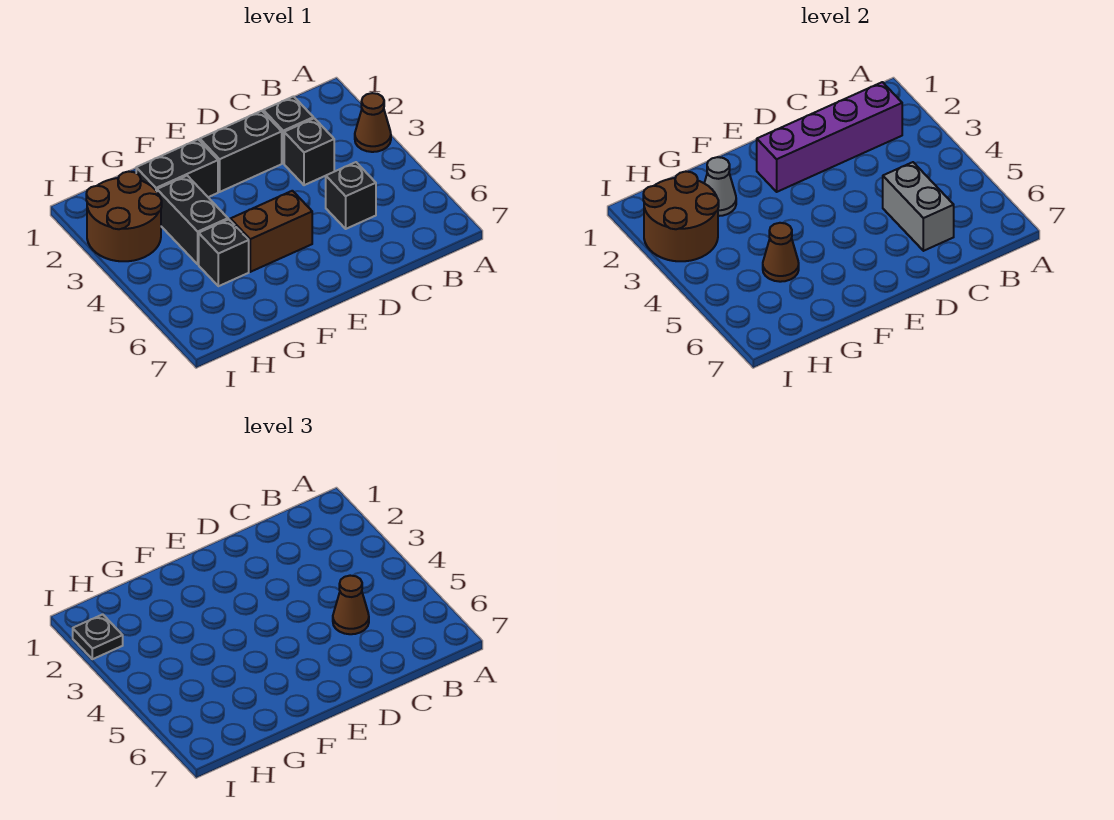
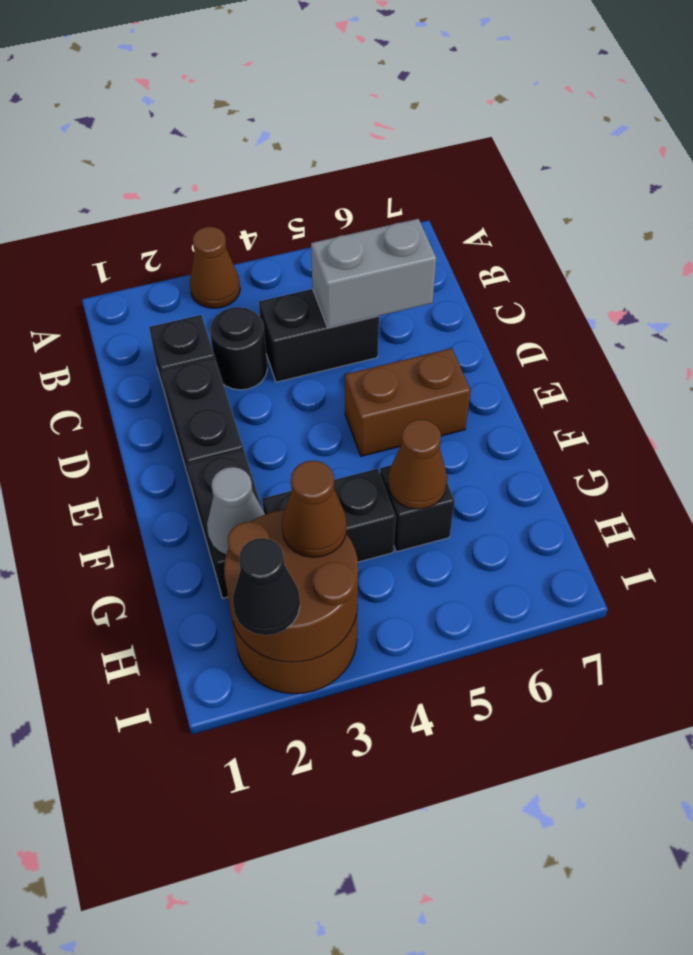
purple brick B2:E2 level 2 -> none
black brick C3 level 1 -> black round brick C3 level 1
black brick C5 level 1 -> black brick C4:C5 level 1
brown cone C5 level 3 -> brown cone H3 level 3
brown brick E5:F5 level 1 -> brown brick E5:E6 level 1
black plate I2 level 3 -> black cone I2 level 3

